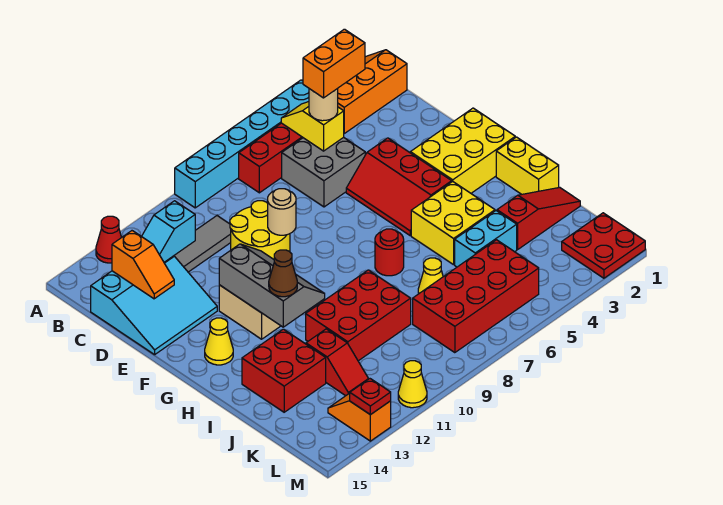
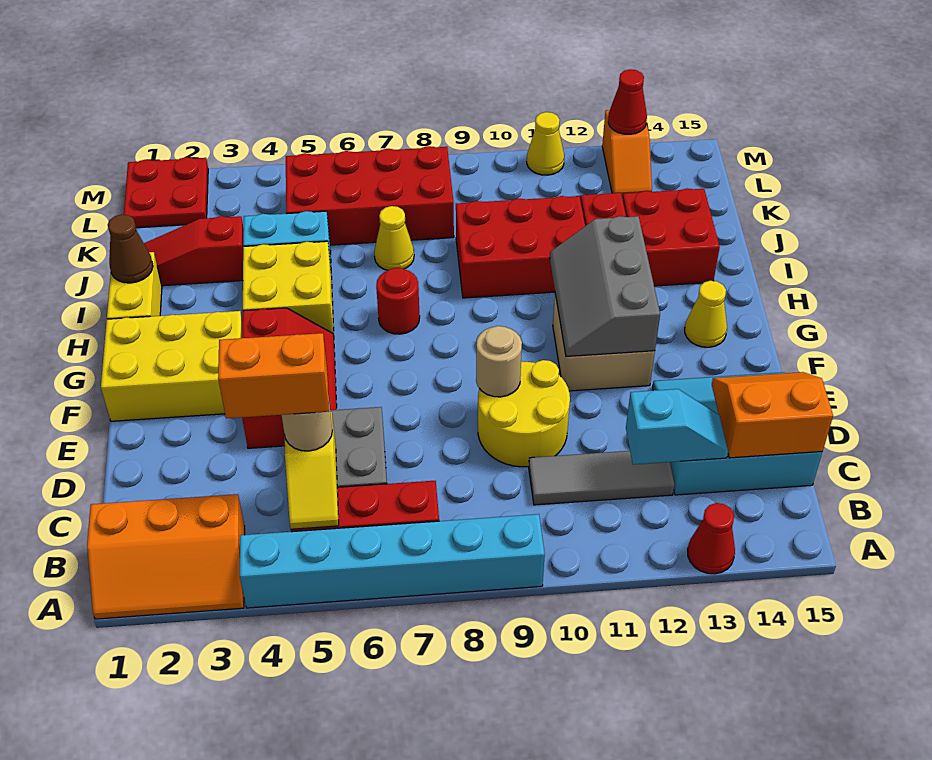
orange slope C14:D14 level 2 top C -> orange slope C14:D15 level 2 top C
brown cone H12 level 3 -> brown cone I1 level 2
red plate M13 level 2 -> red cone M13 level 2

